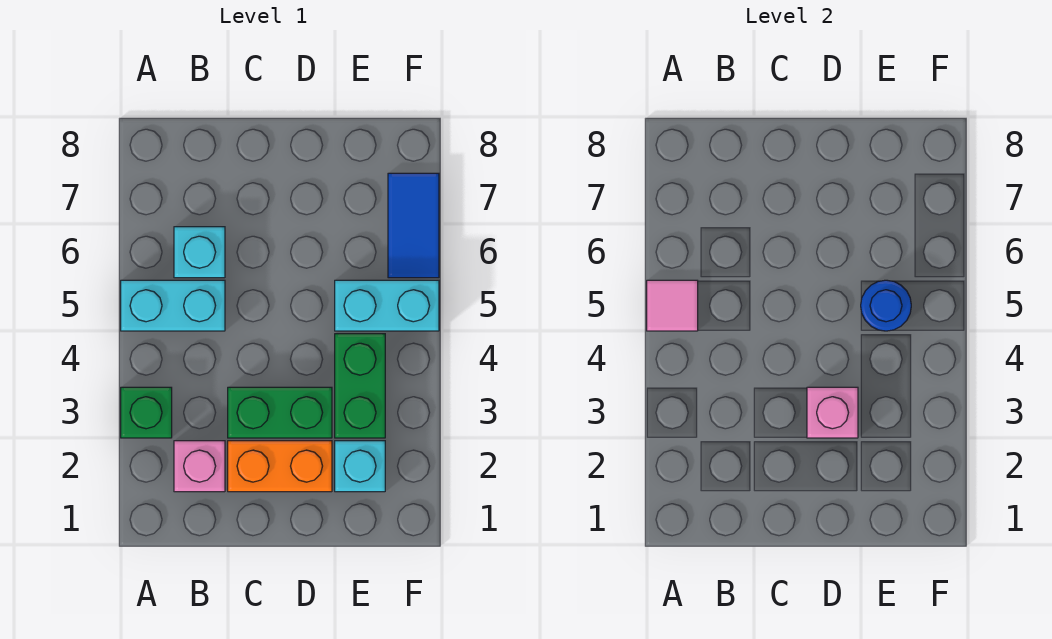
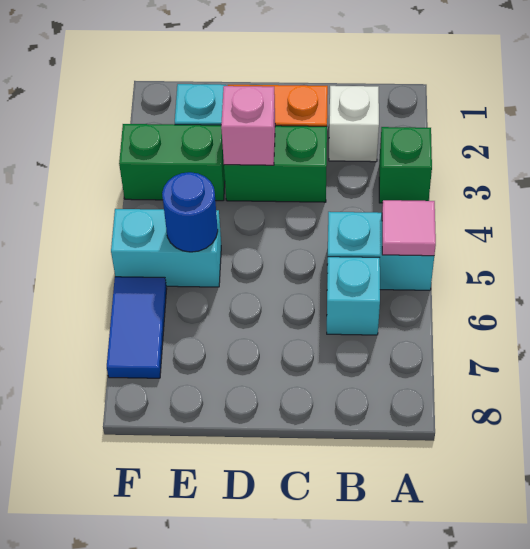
pink brick B2 level 1 -> white brick B2 level 1
green brick E3:E4 level 1 -> green brick E3:F3 level 1

